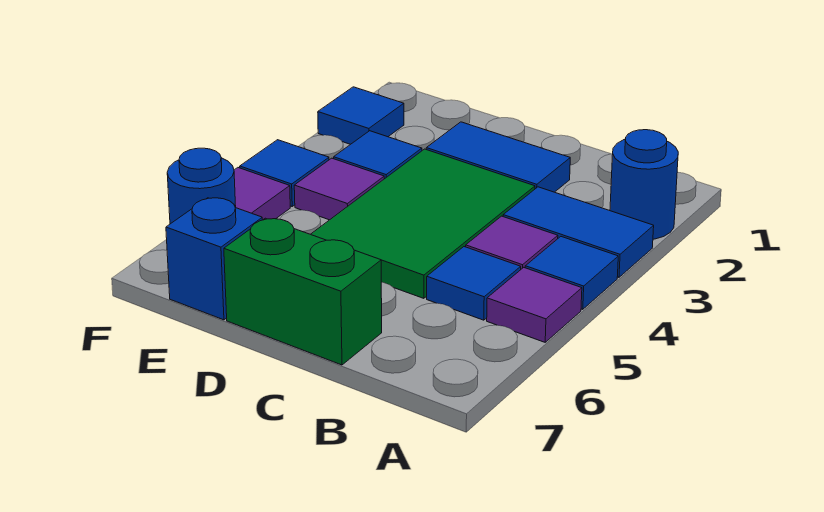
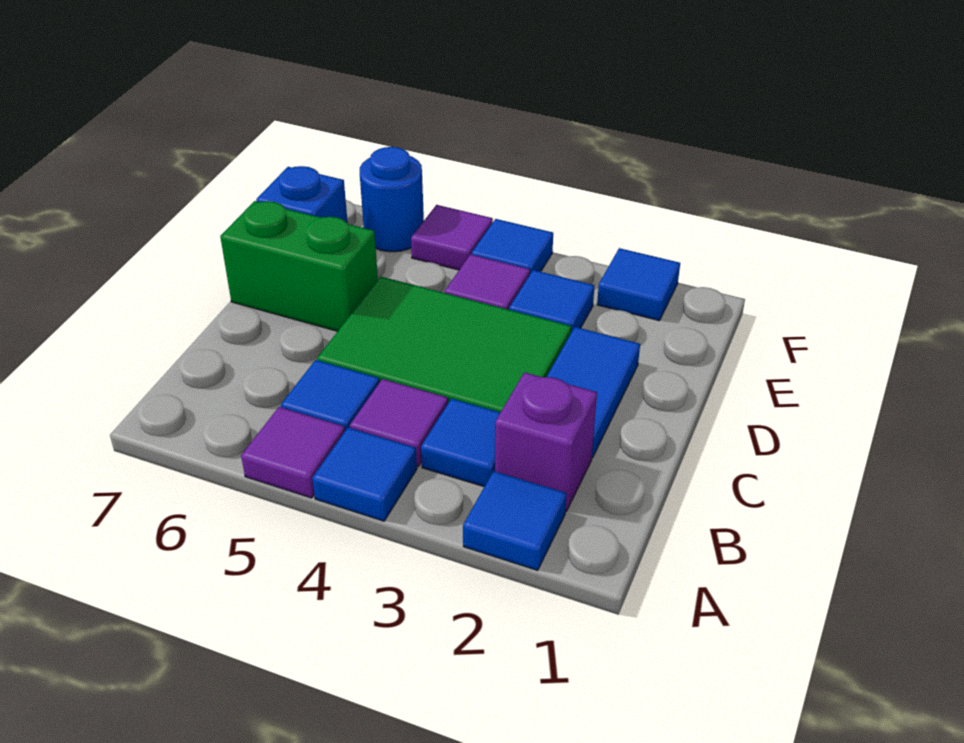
blue round brick A2 level 1 -> blue tile A2 level 1
blue tile A3:B3 level 1 -> blue tile B3 level 1
none -> purple brick B2 level 1
green brick C7:D7 level 1 -> green brick D6:D7 level 1

